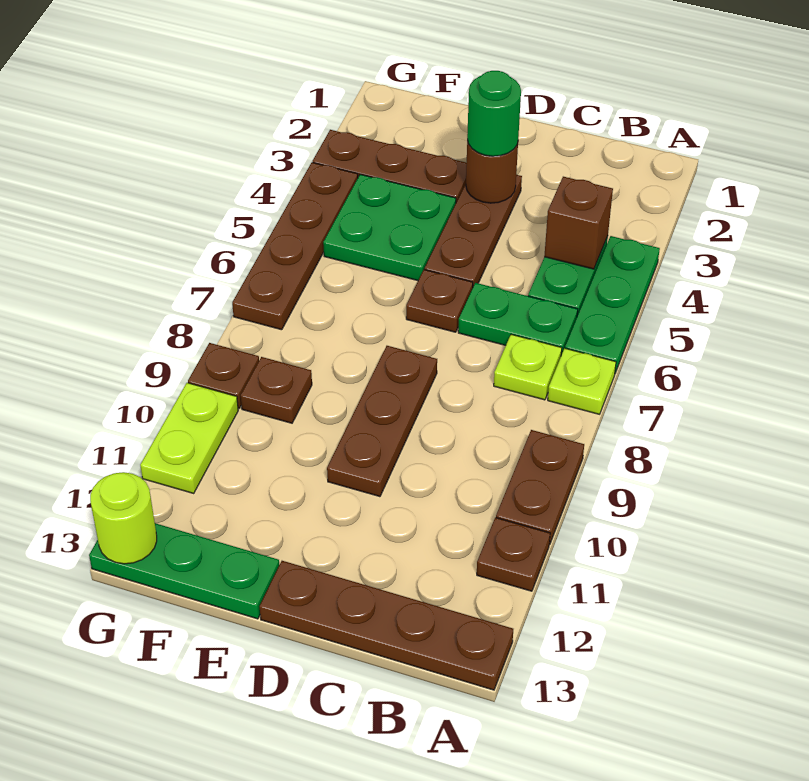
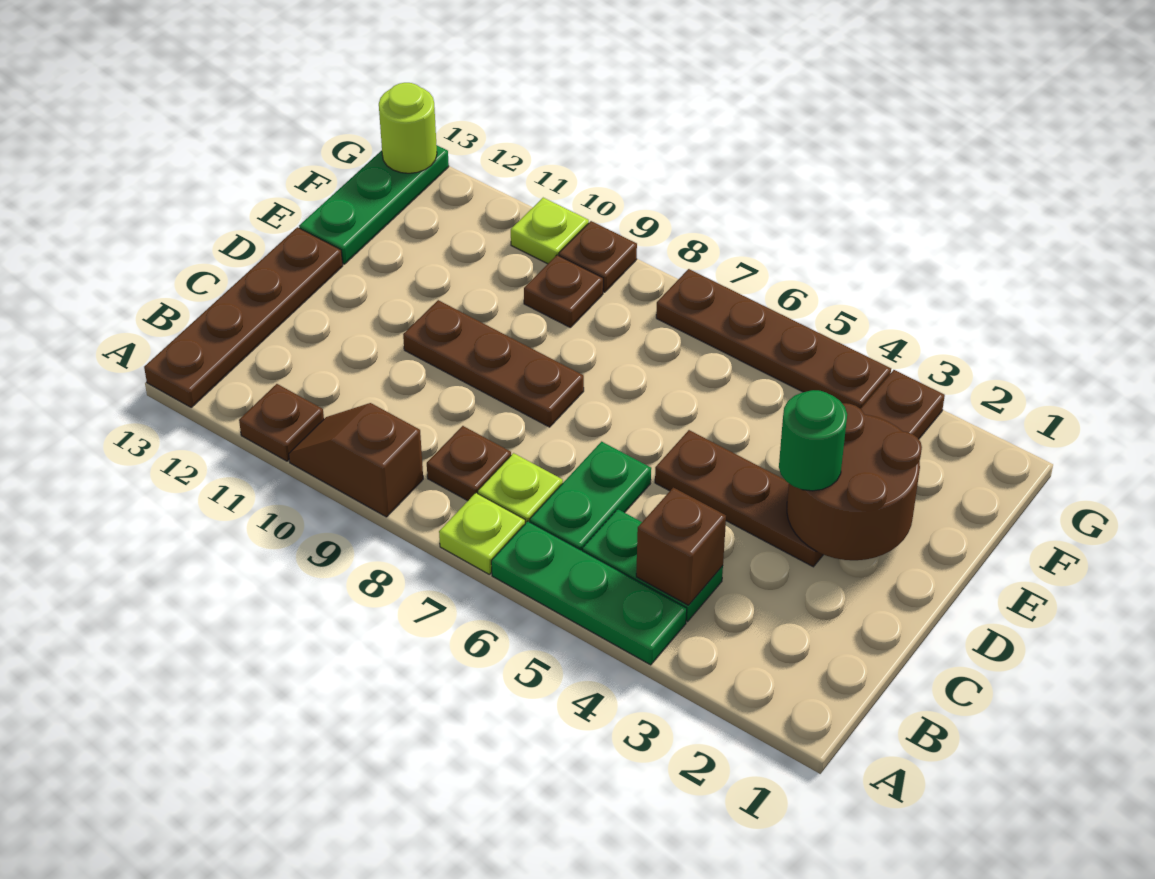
brown plate A9:A10 level 1 -> brown slope A9:A10 level 1 top 9
brown round brick D3 level 2 -> brown round brick D2:E3 level 2
brown plate D6 level 1 -> brown plate B8 level 1
green plate E4:F5 level 1 -> none
lime plate G10:G11 level 1 -> lime plate G10 level 1

